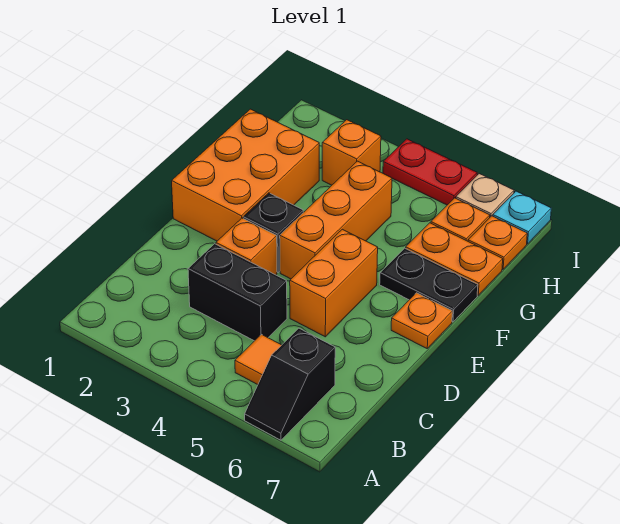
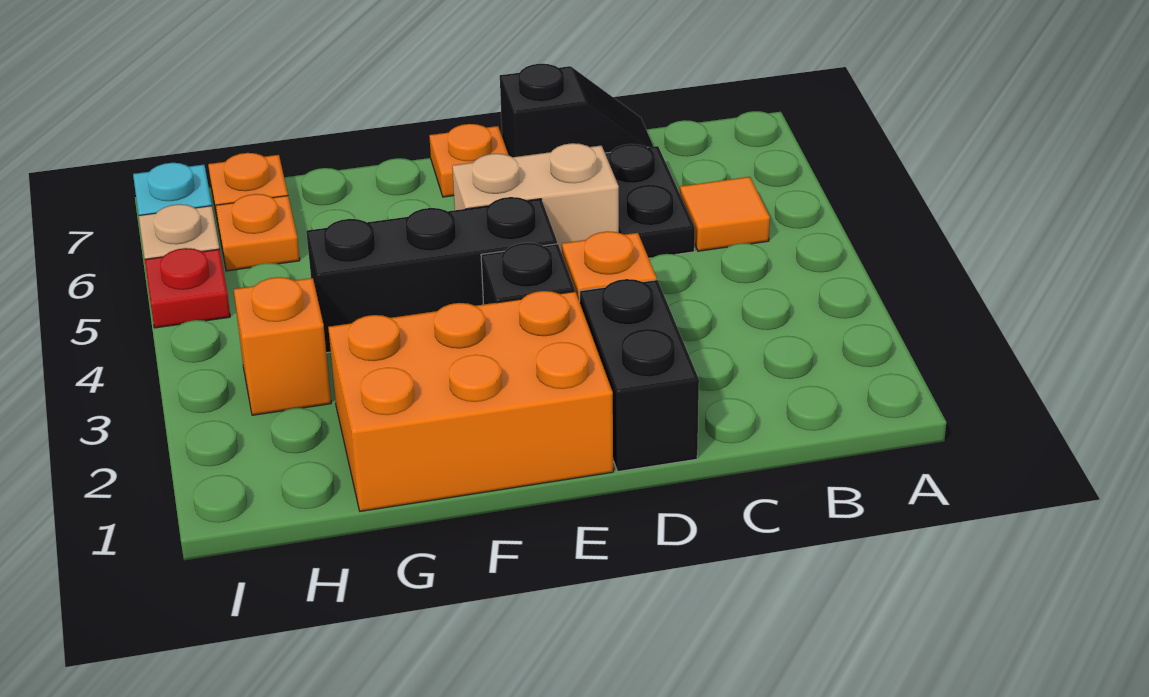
black slope A6:B6 level 1 top B -> black slope C7:D7 level 1 top D
black brick C3:C4 level 1 -> black brick D1:D2 level 1
orange brick D5:E5 level 1 -> tan brick D5:E5 level 1
orange brick E4:G4 level 1 -> black brick E4:G4 level 1
black plate F6:F7 level 1 -> black plate C5:C6 level 1
orange plate G6:G7 level 1 -> none
red plate I4:I5 level 1 -> red plate I5 level 1

